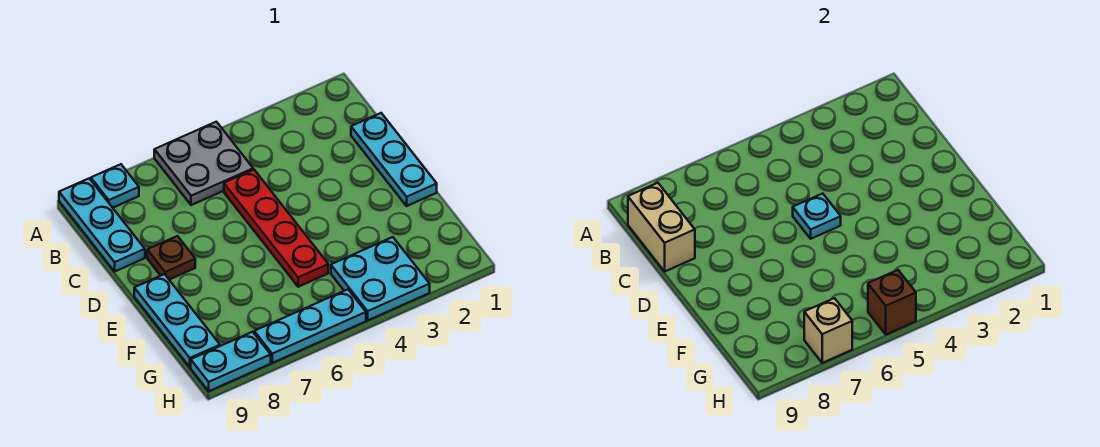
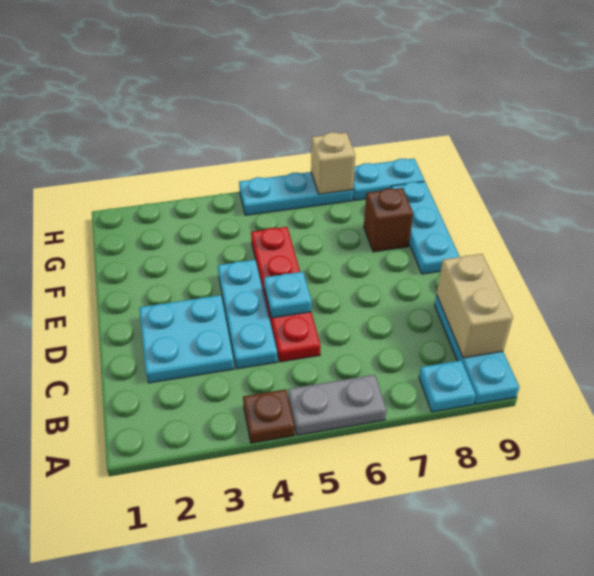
grey plate A5:B6 level 1 -> grey plate A5:A6 level 1
cyan plate C1:E1 level 1 -> cyan plate C4:E4 level 1
brown plate D8 level 1 -> brown plate A4 level 1
cyan plate G3:H4 level 1 -> cyan plate C2:D3 level 1
brown brick H5 level 2 -> brown brick F8 level 1

